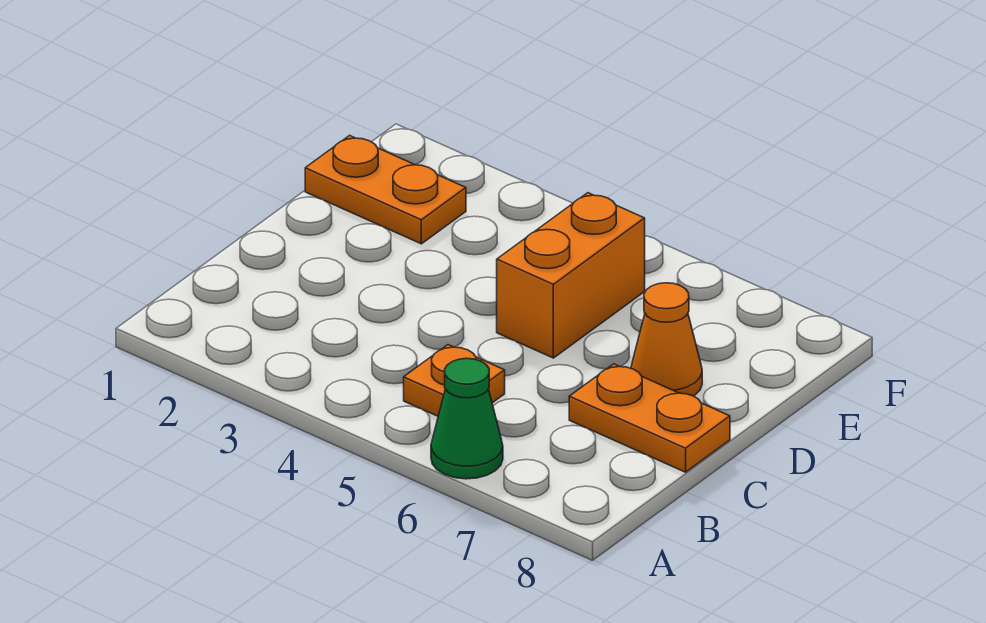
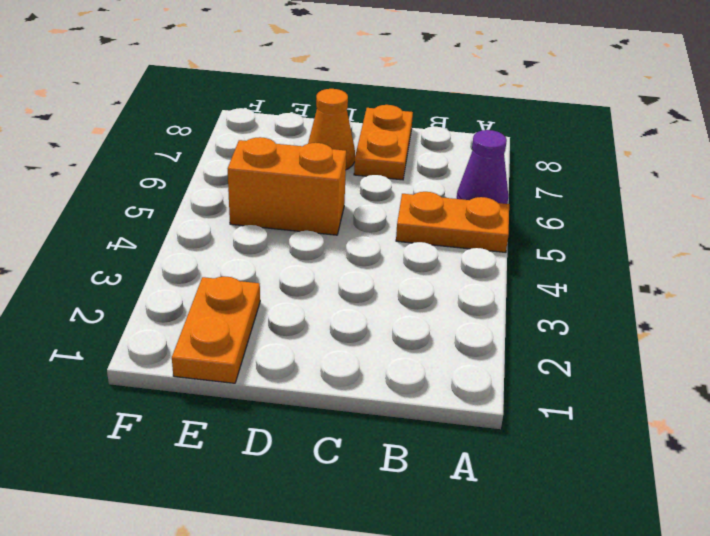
green cone A6 level 1 -> purple cone A6 level 1
orange plate B5 level 1 -> orange plate A5:B5 level 1

